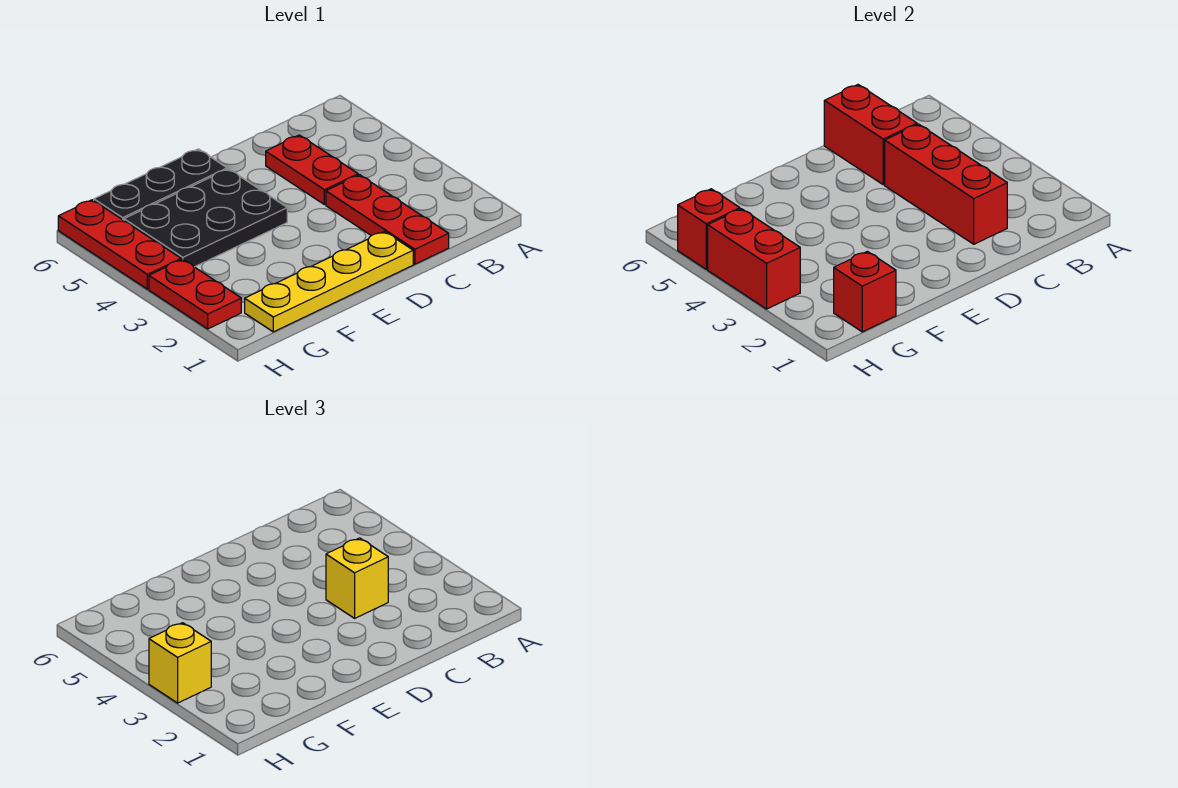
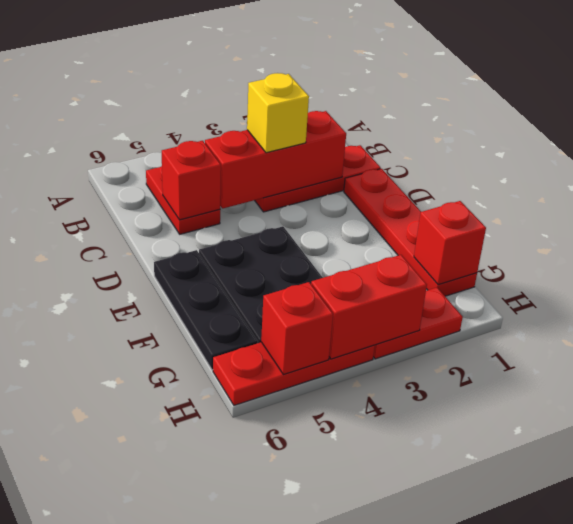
red plate C4:C5 level 1 -> red plate B5:C5 level 1
red brick C5:C6 level 2 -> red brick C5 level 2
yellow plate D1:G1 level 1 -> red plate D1:G1 level 1
yellow brick H3 level 3 -> none

